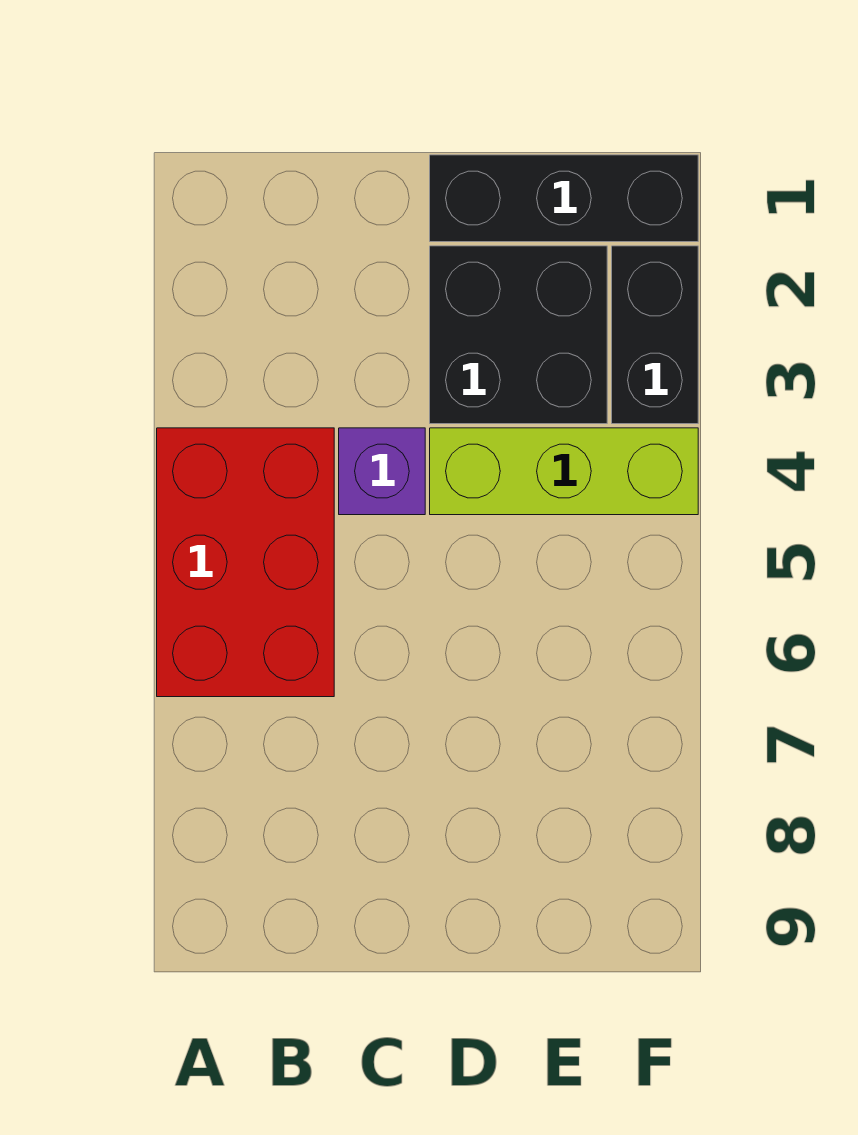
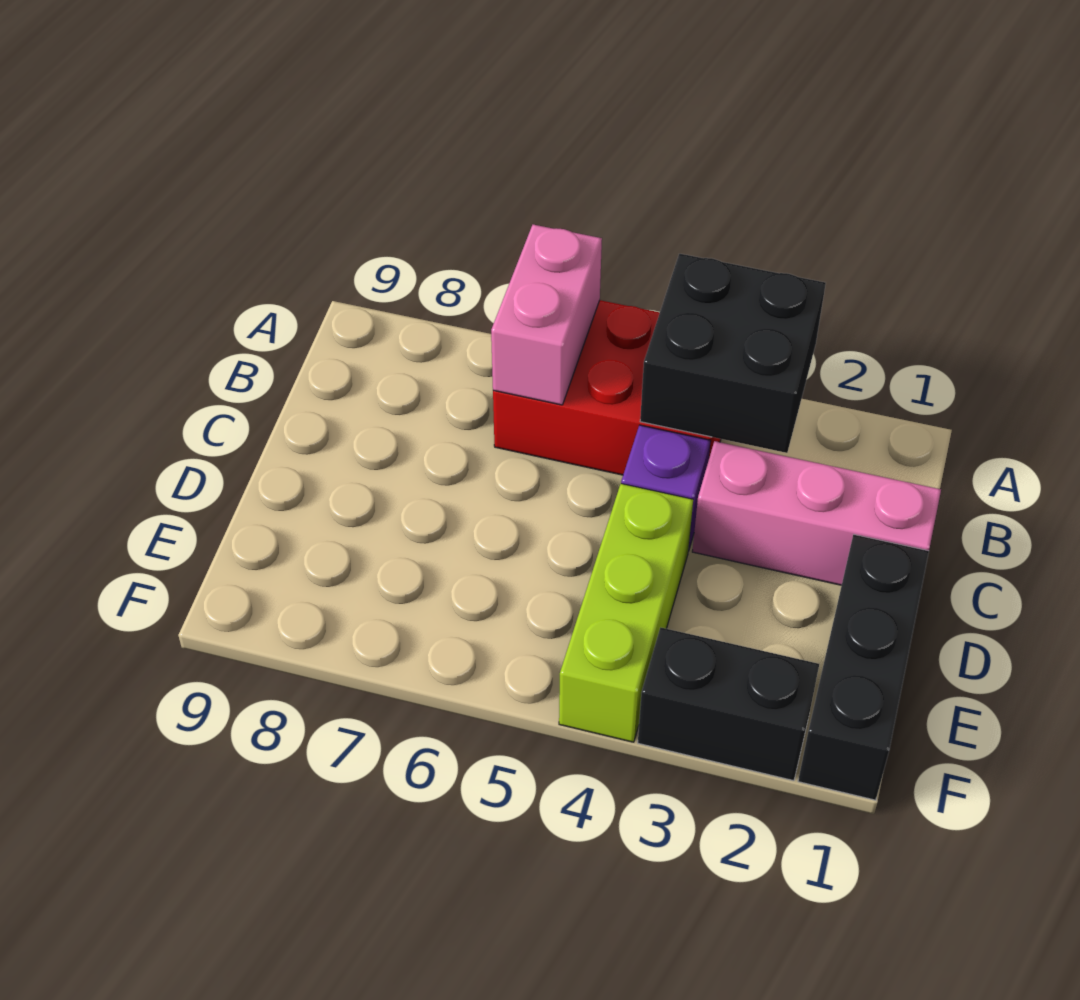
none -> pink brick A6:B6 level 2
none -> pink brick C1:C3 level 1
black brick D2:E3 level 1 -> black brick A3:B4 level 2

